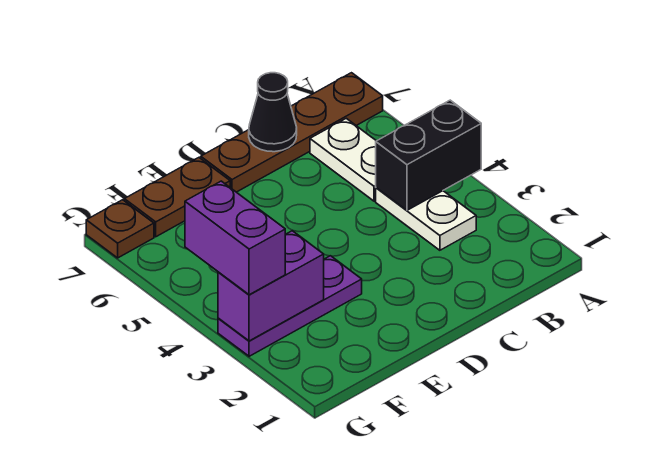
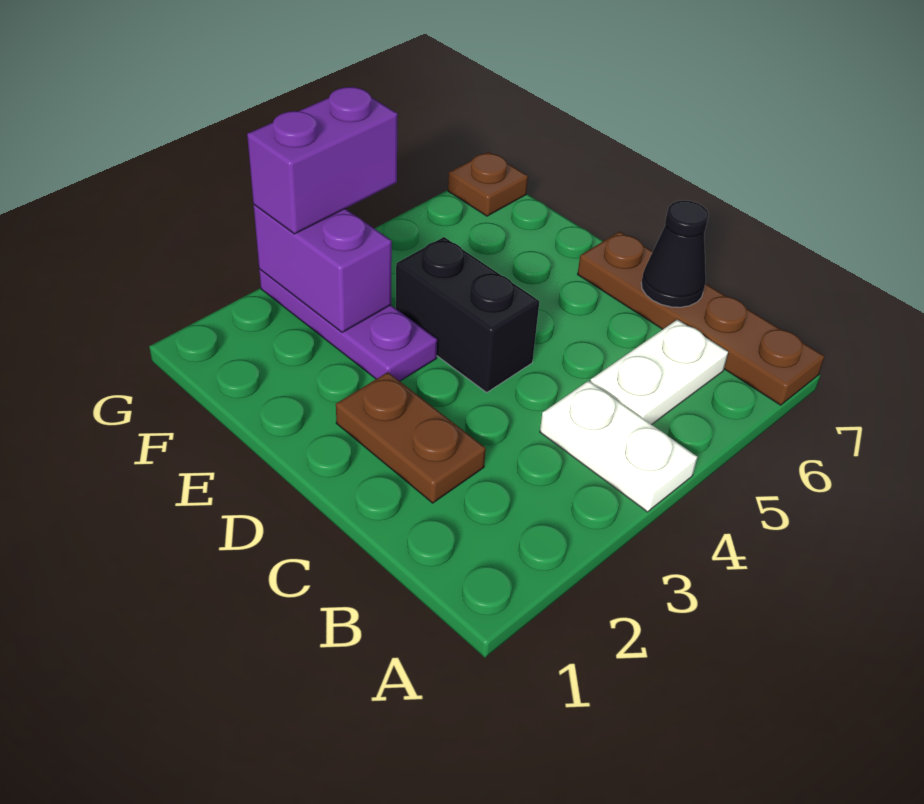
black brick A4:B4 level 2 -> black brick D4:E4 level 1
white plate B3:B4 level 1 -> white plate A4:B4 level 1
brown plate E7:F7 level 1 -> brown plate C2:D2 level 1

